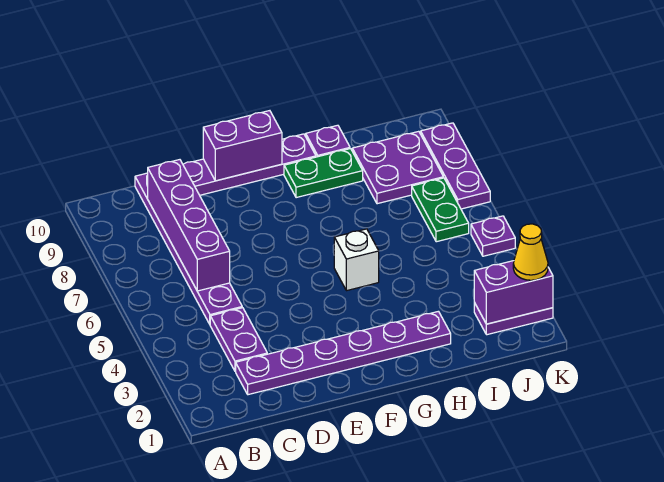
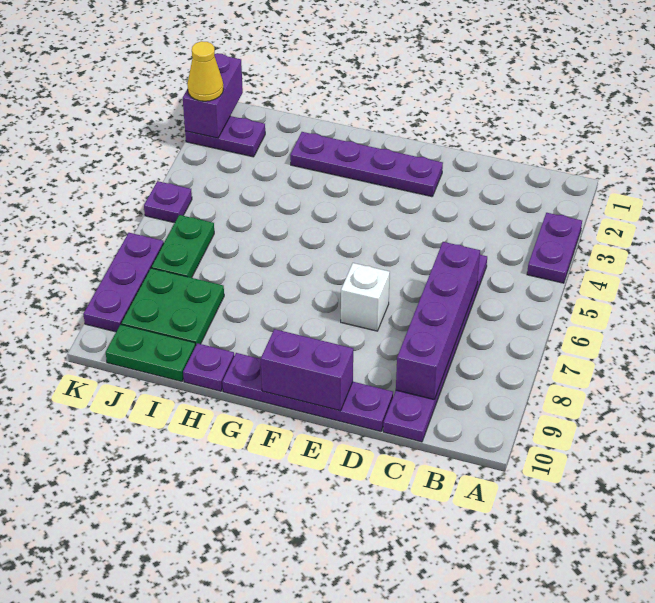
purple plate C2:H2 level 1 -> purple plate E2:H2 level 1
purple plate C3:C4 level 1 -> purple plate A3:A4 level 1
white brick G5 level 1 -> white brick E7 level 1
green plate G9:H9 level 1 -> green plate I10:J10 level 1
purple plate I8:J9 level 1 -> green plate I8:J9 level 1
purple brick J2:K2 level 2 -> purple brick K1:K2 level 2

